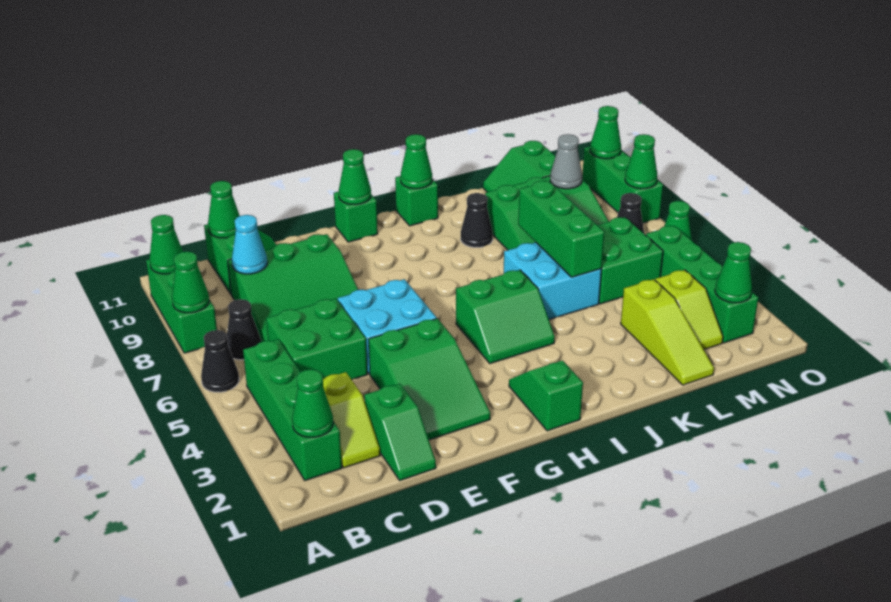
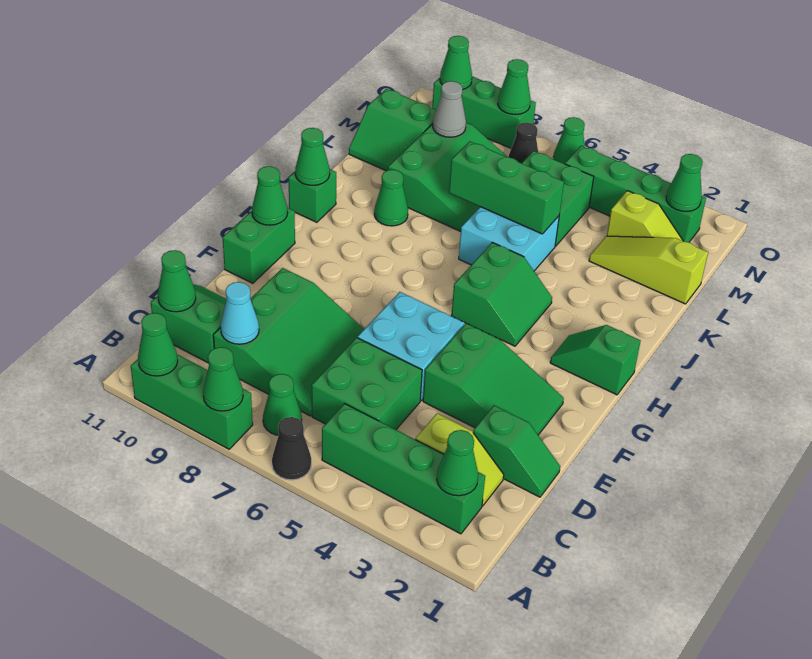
black cone B7 level 1 -> green cone B7 level 1
green brick G11 level 1 -> green brick F11:G11 level 1
black cone J9 level 1 -> green cone J9 level 1
lime slope L1:L3 level 1 top 3 -> lime slope L1:L3 level 1 top 1

